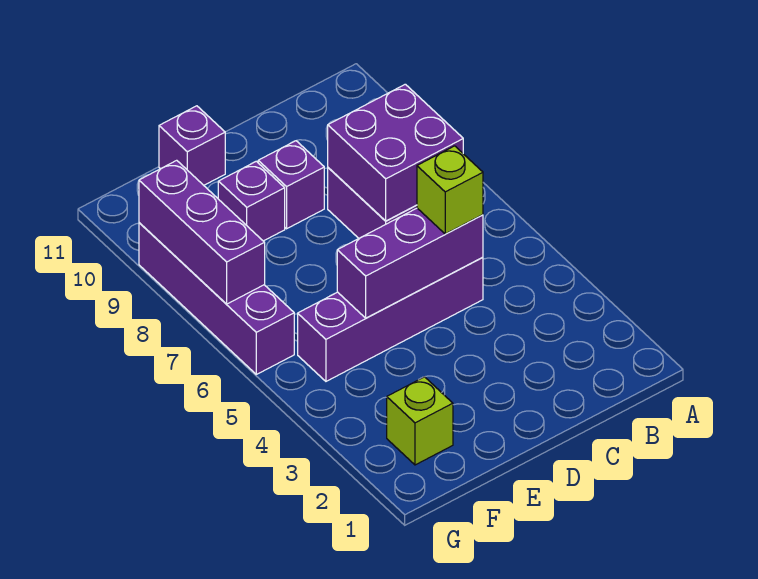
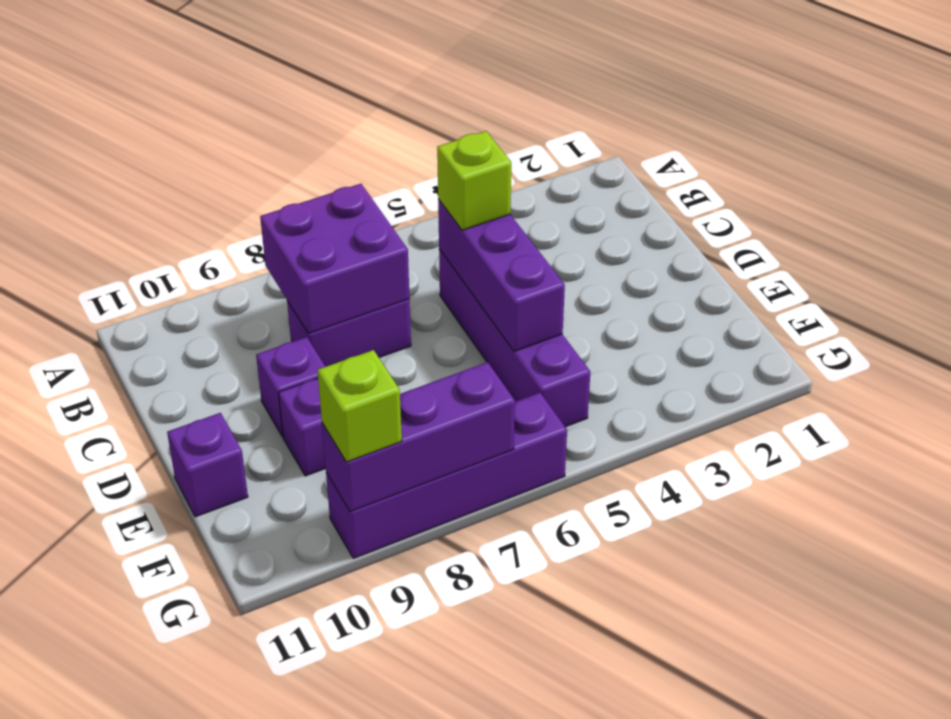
lime brick F2 level 1 -> lime brick G9 level 3

